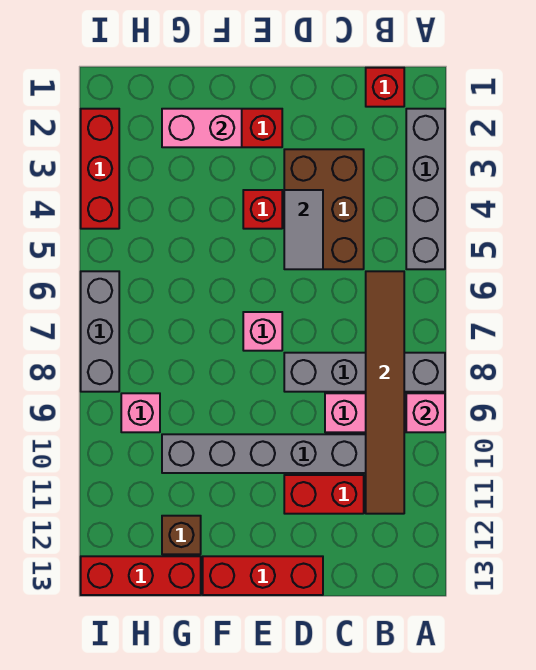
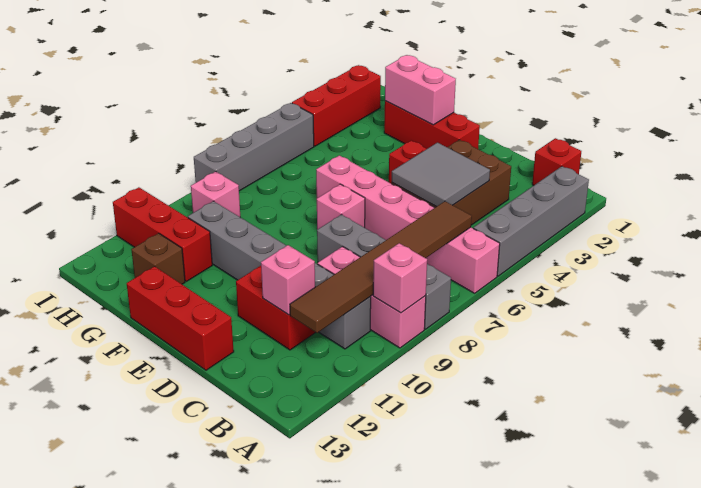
none -> pink brick A6:F6 level 1
none -> pink brick C11 level 2
grey tile D4:D5 level 2 -> grey tile C4:D5 level 2
red brick G13:I13 level 1 -> red brick G11:I11 level 1
grey brick I6:I8 level 1 -> grey brick I5:I8 level 1

